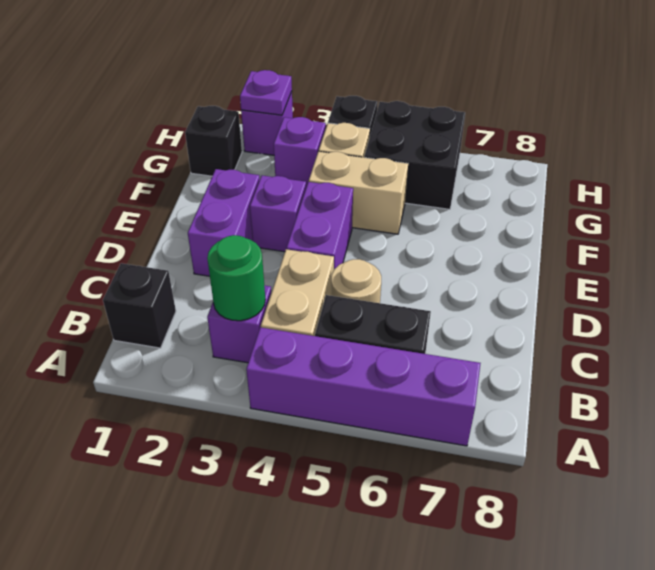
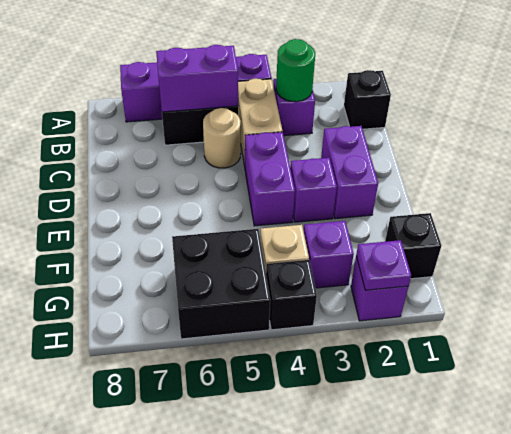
none -> purple brick B5:B6 level 2
tan brick F4:F5 level 1 -> none

